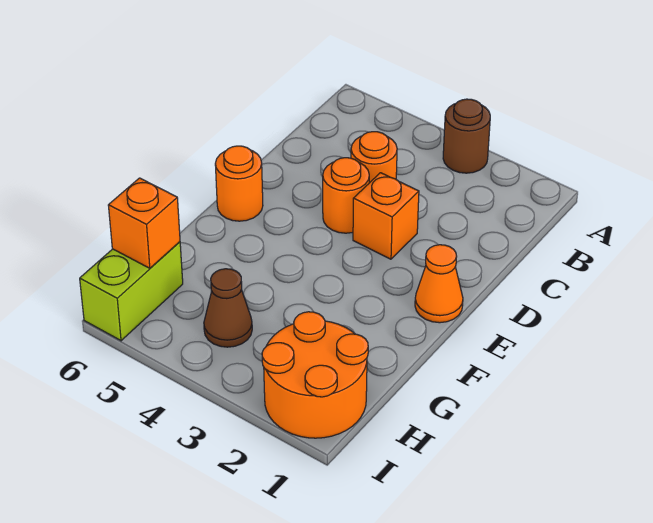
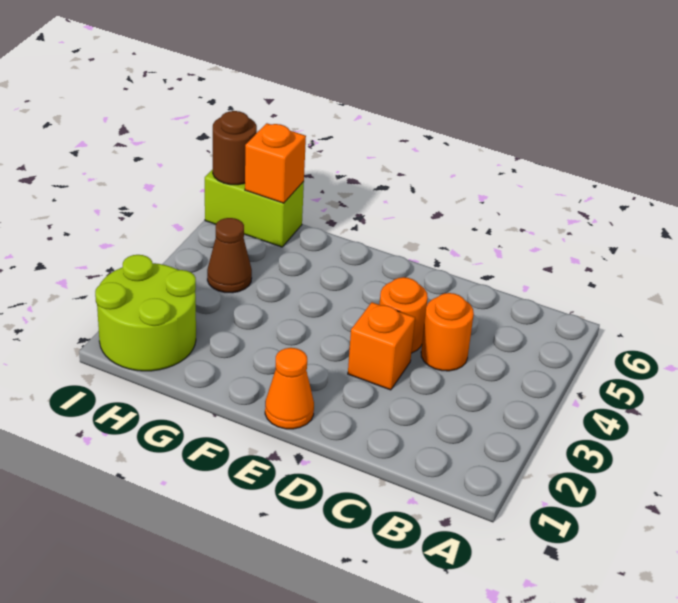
brown round brick A3 level 1 -> brown round brick I6 level 2
orange round brick E6 level 1 -> none
orange round brick H1:I2 level 1 -> lime round brick H1:I2 level 1

